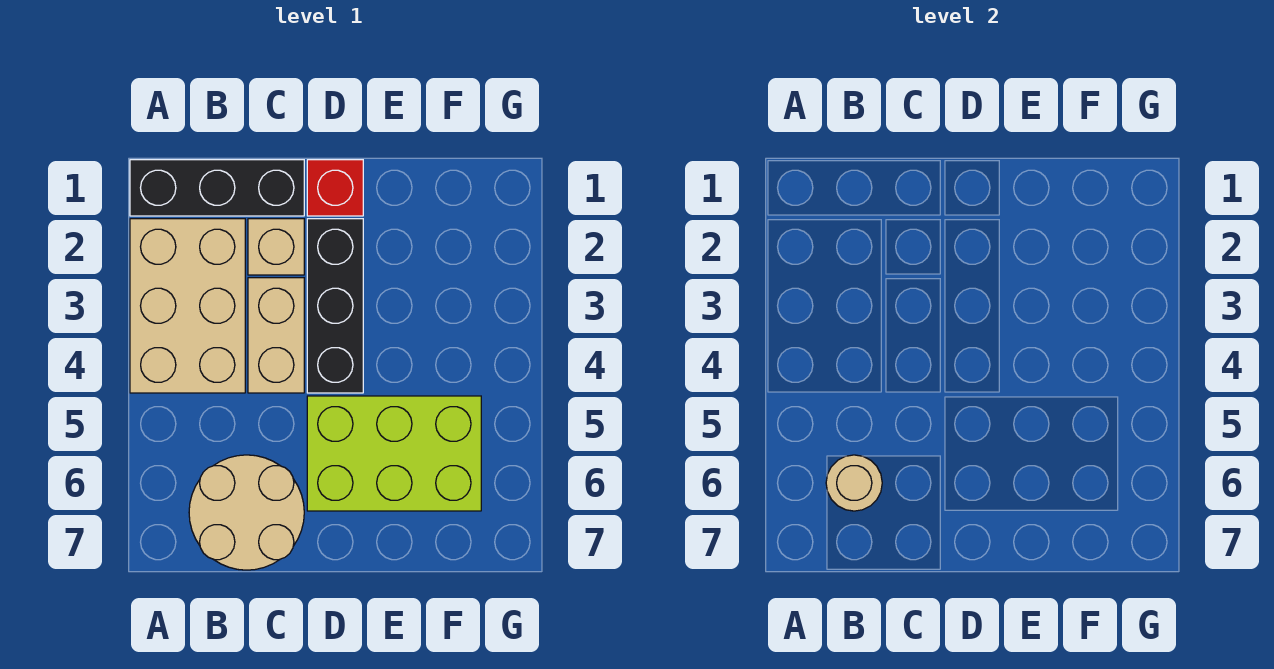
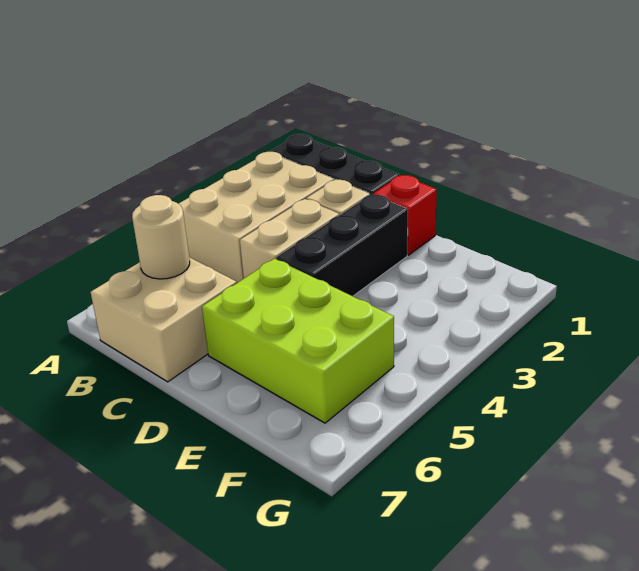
tan round brick B6:C7 level 1 -> tan brick B6:C7 level 1

